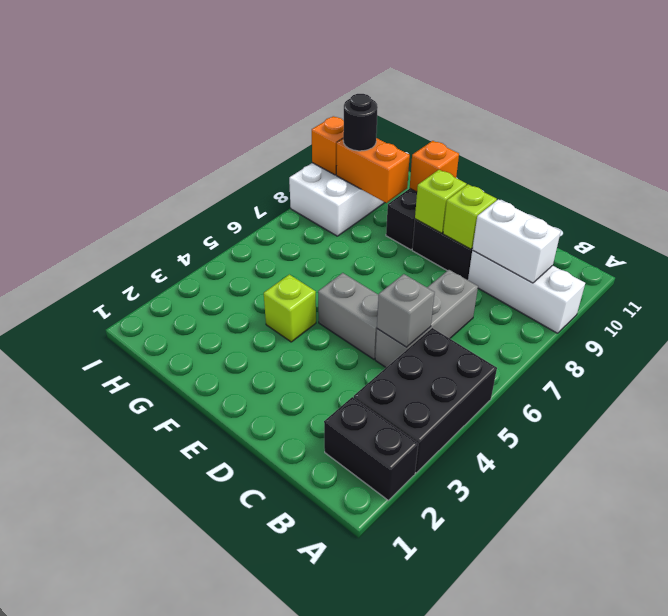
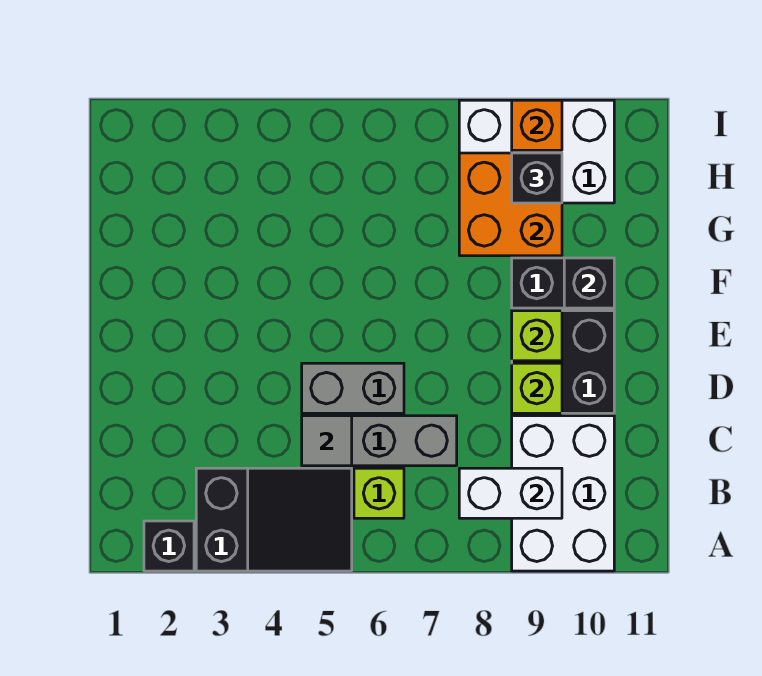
black brick A2:B2 level 1 -> black brick A2 level 1
black brick A3:B5 level 1 -> black slope A3:B5 level 1 top 3
white brick A9:C9 level 1 -> white brick A9:C10 level 1
white brick B9:C9 level 2 -> white brick B8:B9 level 2
grey brick C5 level 2 -> grey tile C5 level 2
grey brick D5:E5 level 1 -> grey brick D5:D6 level 1
lime brick F4 level 1 -> lime brick B6 level 1
orange brick F10 level 2 -> black brick F10 level 2
orange brick G9:H9 level 2 -> orange brick G8:H9 level 2
black round brick H9 level 3 -> black brick H9 level 3

